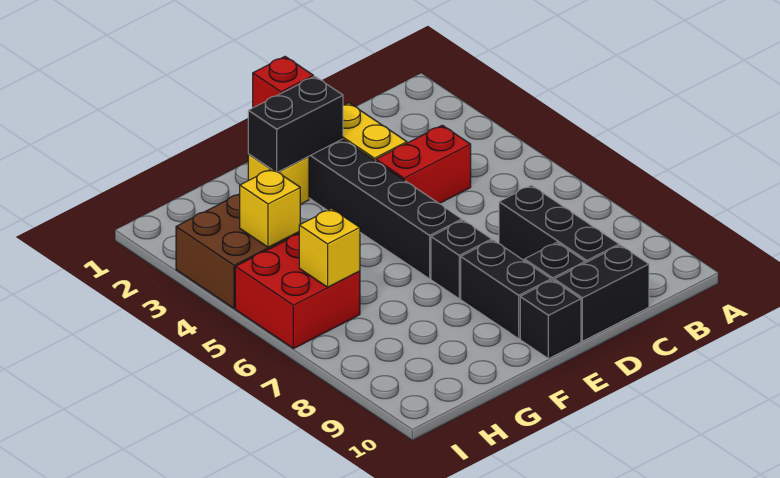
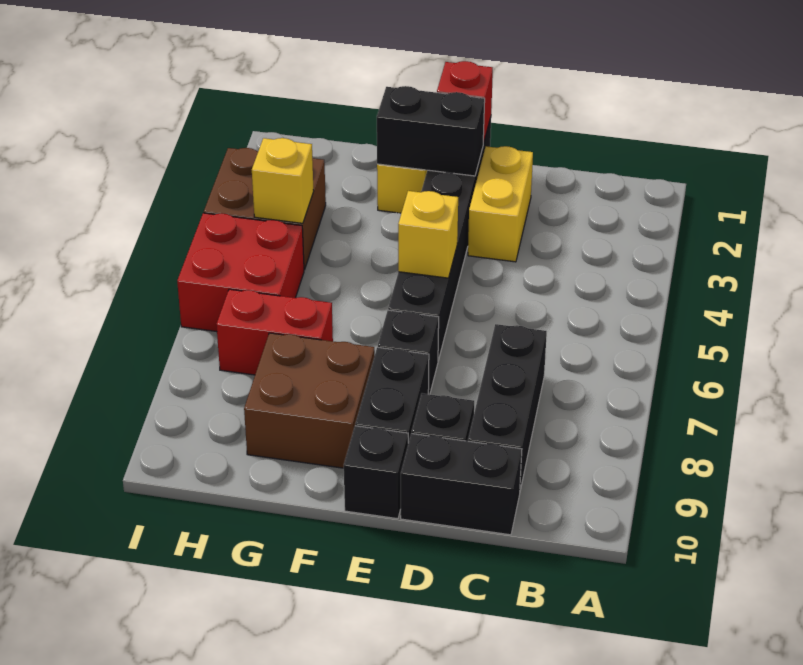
red brick C4:D4 level 1 -> red brick G7:H7 level 1
none -> brown brick F8:G9 level 1
yellow brick H6 level 2 -> yellow brick E5 level 2

